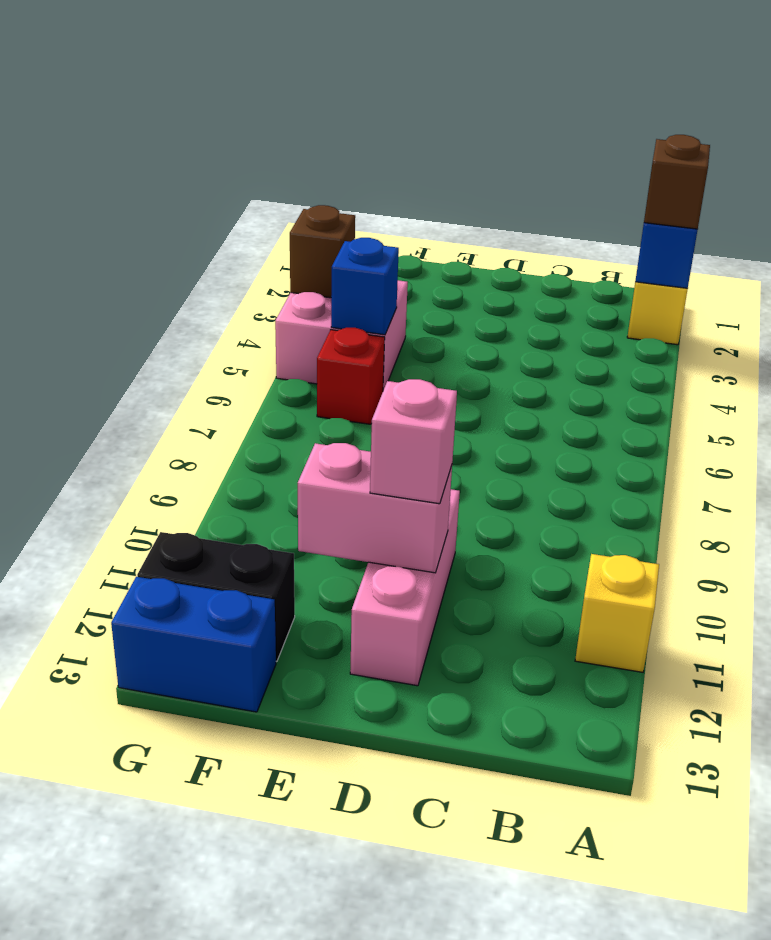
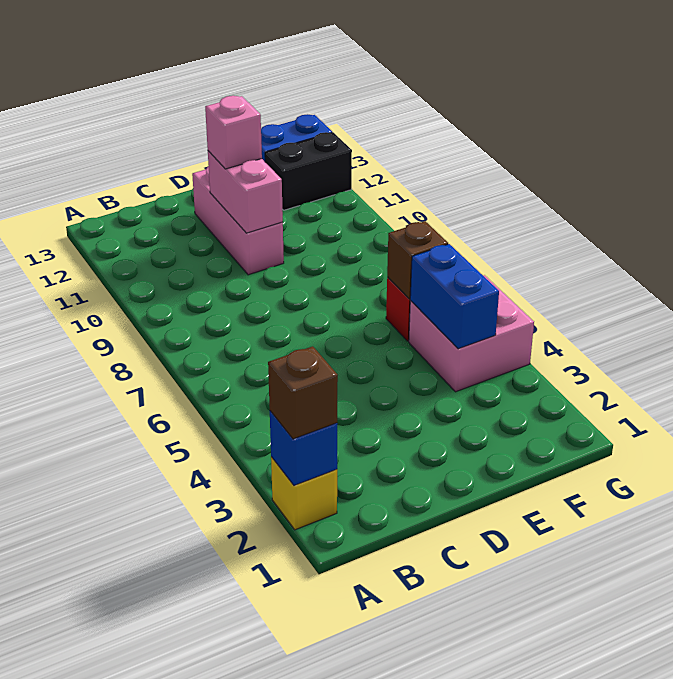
yellow brick A11 level 1 -> none
pink brick D11:E11 level 2 -> pink brick D10:D11 level 2
blue brick F5 level 2 -> blue brick F4:F5 level 2
brown brick G4 level 2 -> brown brick F6 level 2

